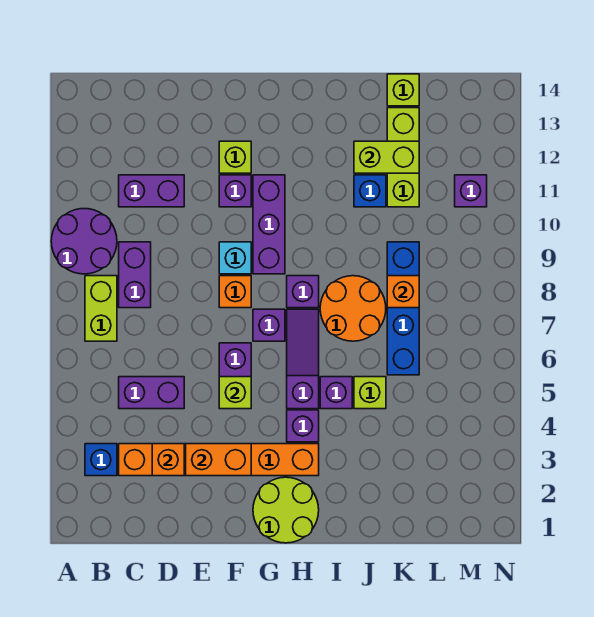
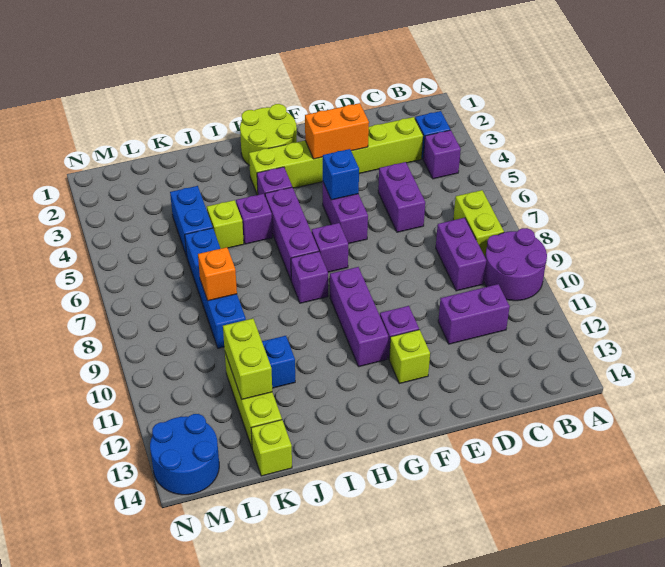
orange brick C3:H3 level 1 -> lime brick C3:H3 level 1
purple brick C5:D5 level 1 -> purple brick D5:D6 level 1
orange brick D3 level 2 -> none
lime brick F5 level 2 -> blue brick F5 level 2
orange brick F8 level 1 -> none
cyan brick F9 level 1 -> none
purple slope H5:H7 level 1 top 5 -> purple brick H5:H7 level 1
orange round brick I7:J8 level 1 -> none
lime brick J12:K12 level 2 -> lime brick K11:K12 level 2
none -> blue brick K4:K5 level 1
purple brick M11 level 1 -> purple brick B4 level 1
none -> blue round brick M13:N14 level 1

